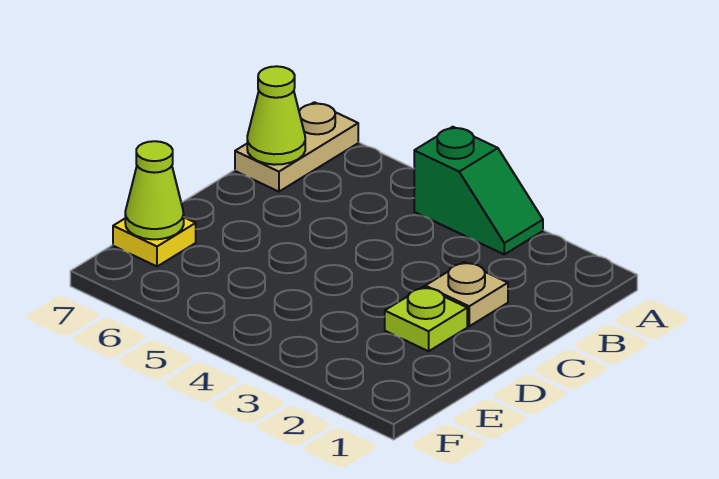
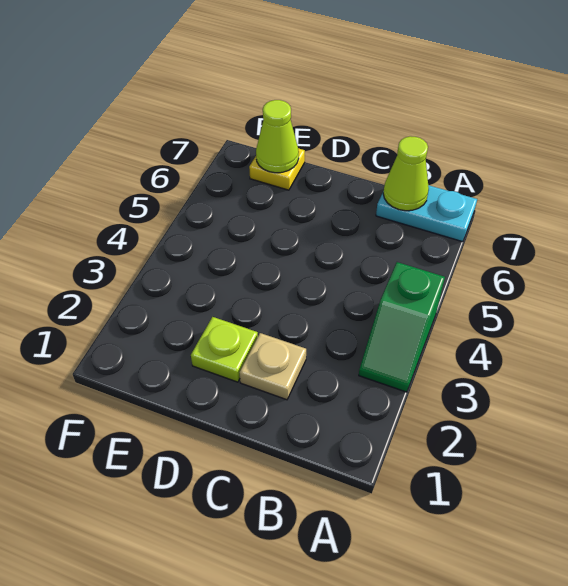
tan plate A7:B7 level 1 -> cyan plate A7:B7 level 1

